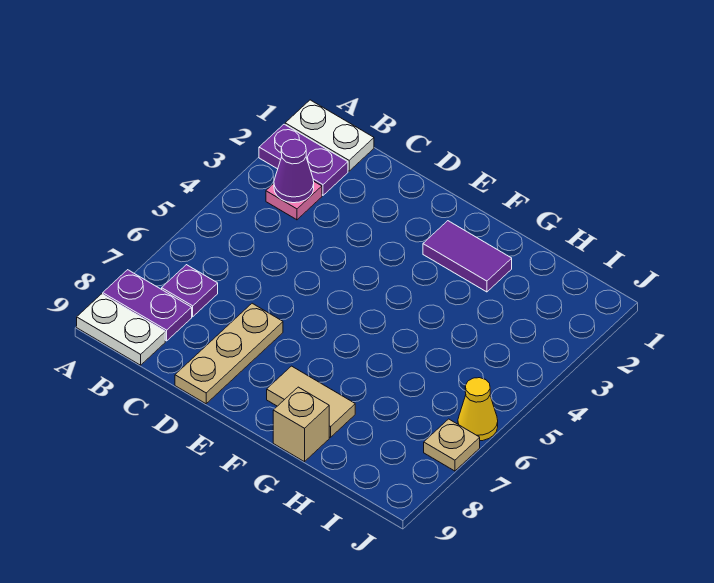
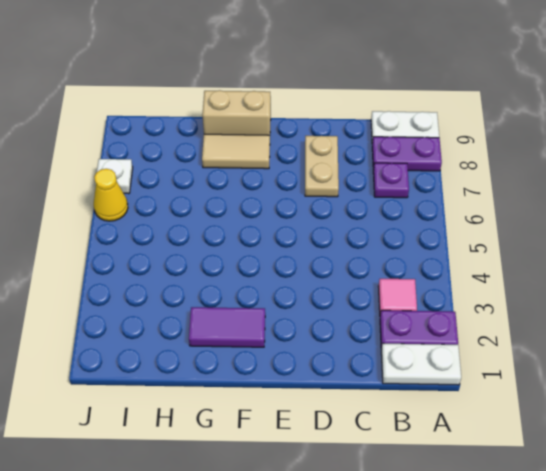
pink plate B3 level 1 -> pink tile B3 level 1
purple cone B3 level 2 -> none
tan plate D7:D9 level 1 -> tan plate D7:D8 level 1
tan brick G9 level 1 -> tan brick F9:G9 level 1
tan plate J7 level 1 -> white plate J7 level 1

